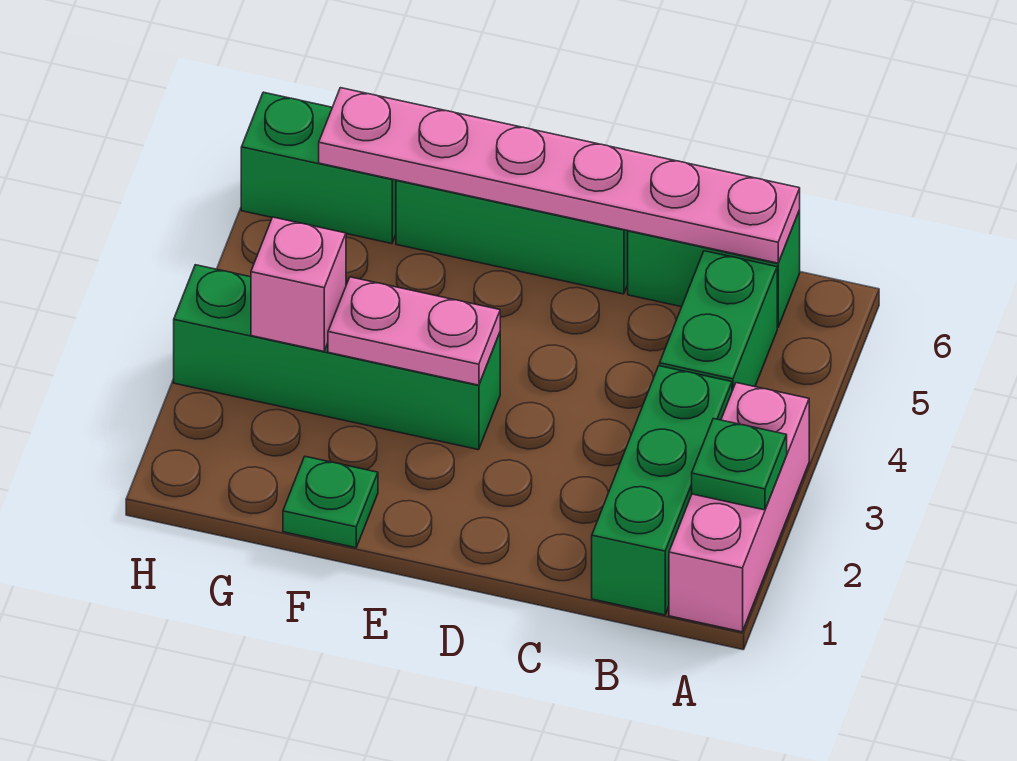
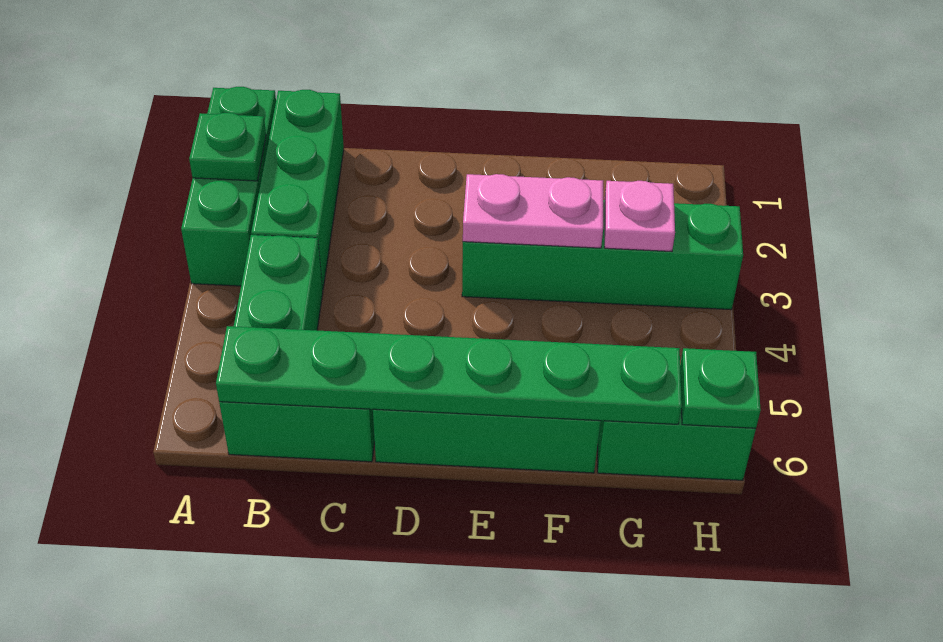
pink brick A1:A3 level 1 -> green brick A1:A3 level 1
pink plate B6:G6 level 2 -> green plate B6:G6 level 2
green plate F1 level 1 -> green plate H6 level 2
pink brick G3 level 2 -> pink plate G3 level 2

